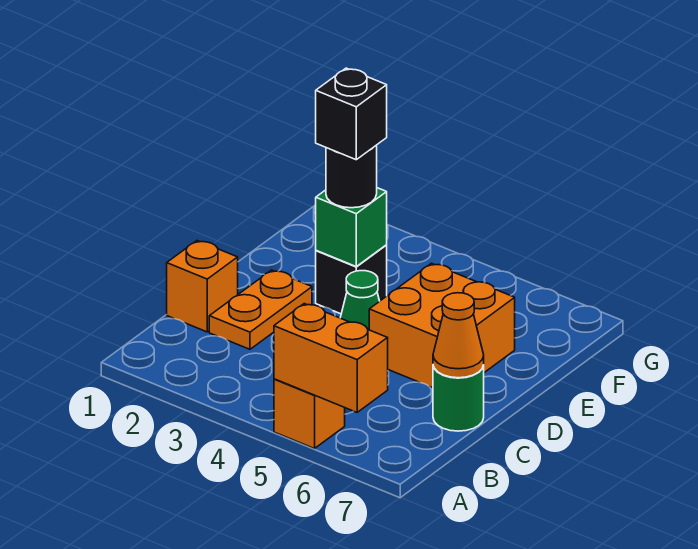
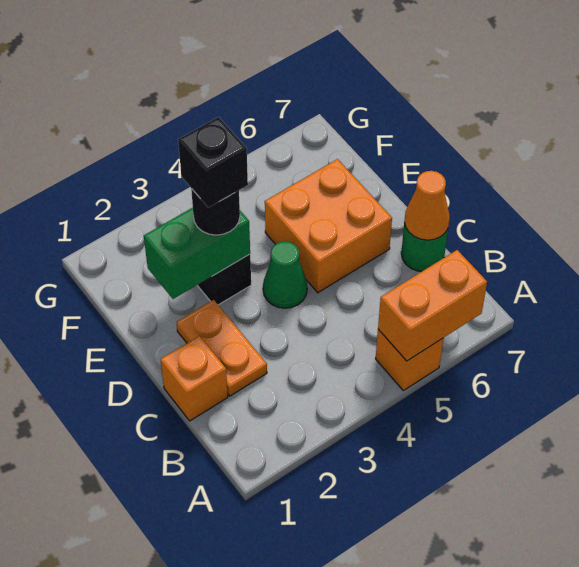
green brick E3 level 2 -> green brick E2:E3 level 2

